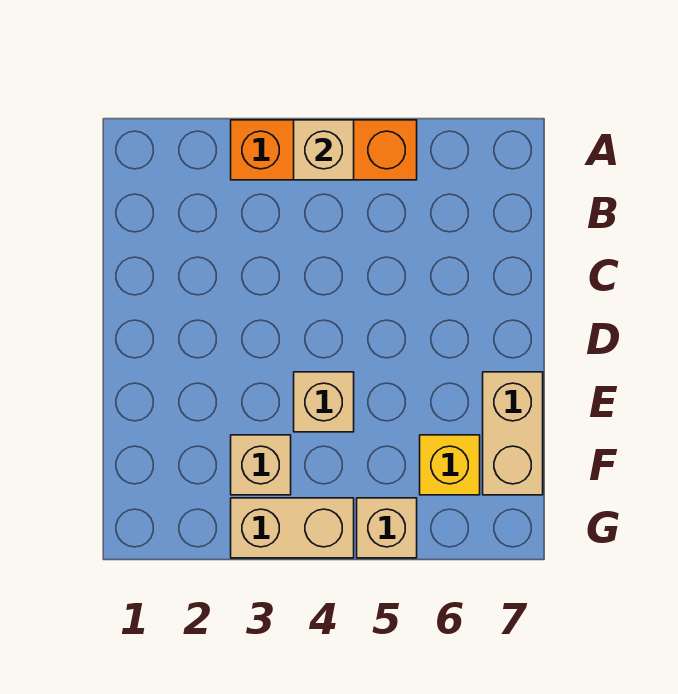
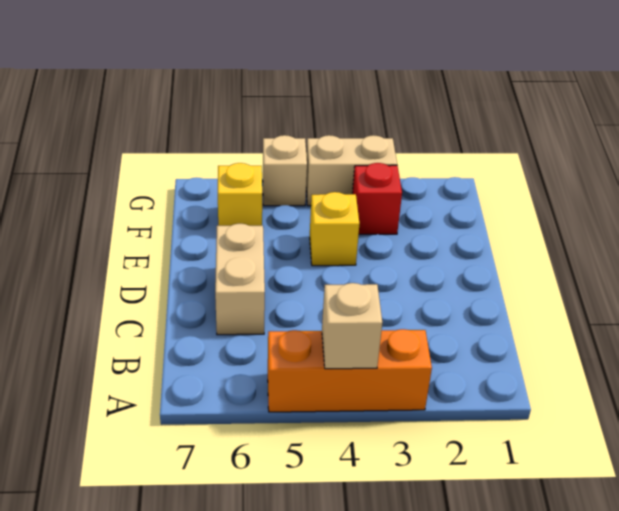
tan brick E4 level 1 -> yellow brick E4 level 1
tan brick E7:F7 level 1 -> tan brick C6:D6 level 1
tan brick F3 level 1 -> red brick F3 level 1

